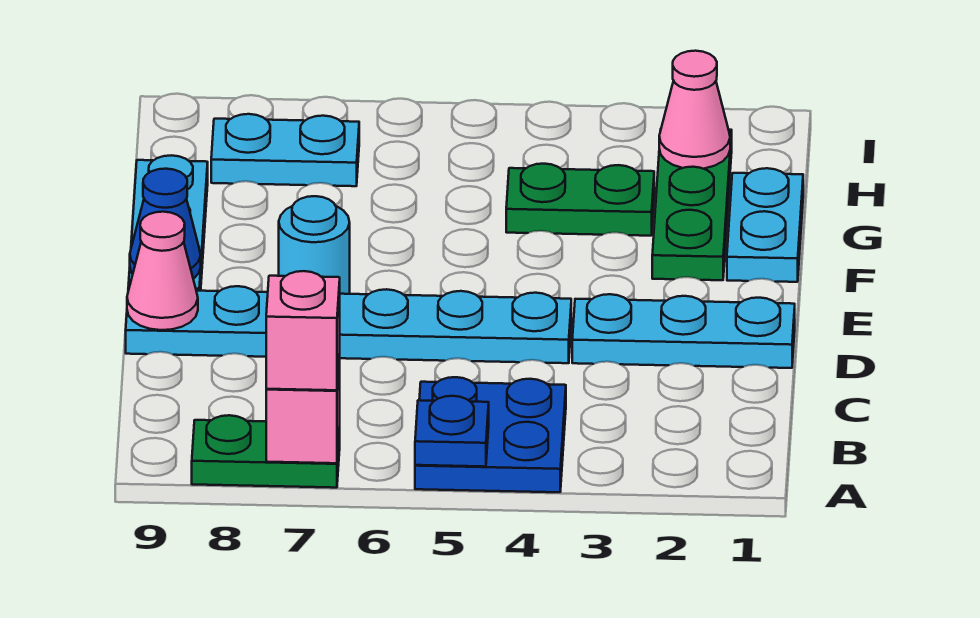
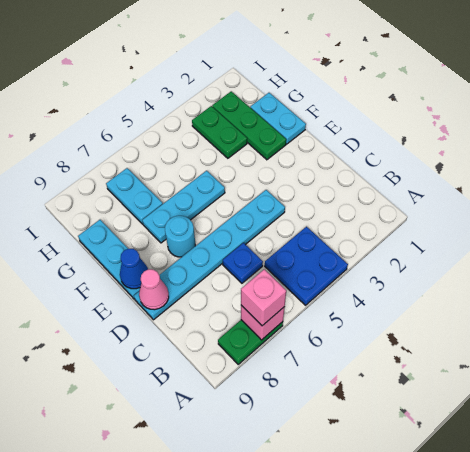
blue plate A5 level 2 -> blue plate C6 level 1
cyan plate D1:D3 level 1 -> cyan plate F5:F7 level 1
green plate G3:G4 level 1 -> green plate G3:H3 level 1
pink cone H2 level 2 -> none
cyan plate H7:H8 level 1 -> cyan plate G7:H7 level 1

